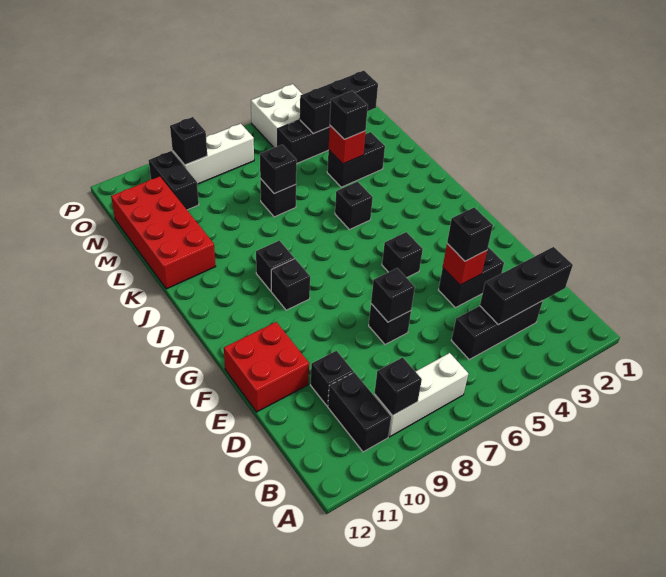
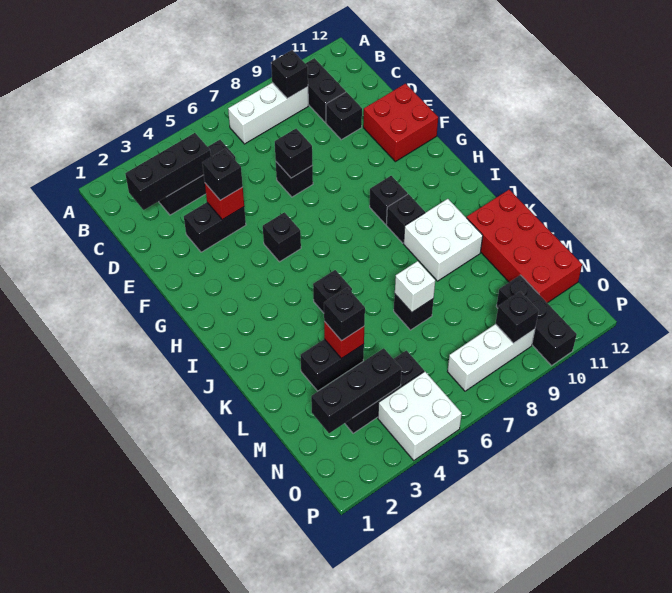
none -> white brick J9:K10 level 1
black brick L7 level 2 -> white brick L7 level 2
black brick N10:O10 level 1 -> black brick N10:P10 level 1

